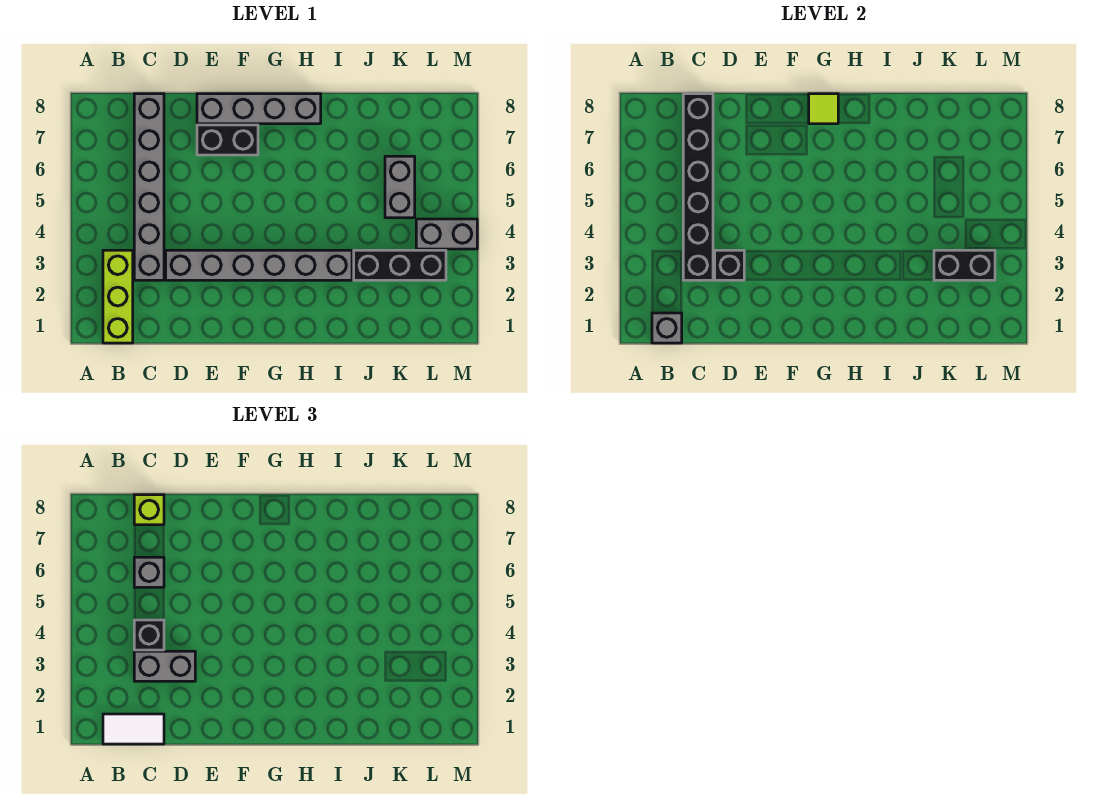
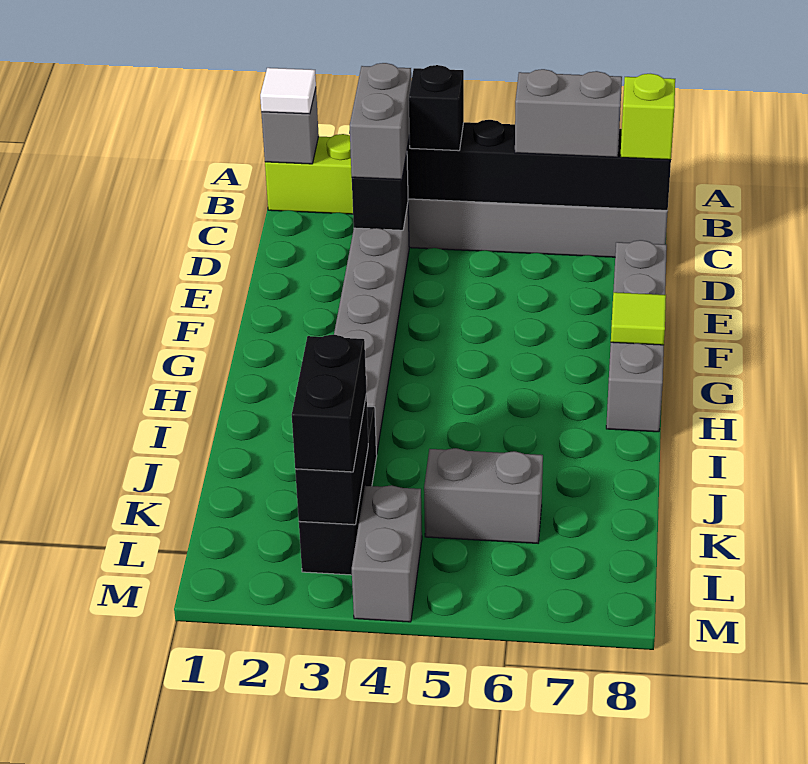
white tile B1:C1 level 3 -> white tile B1 level 3
grey brick C6 level 3 -> grey brick C6:C7 level 3
black brick E7:F7 level 1 -> black brick K3:L3 level 3

